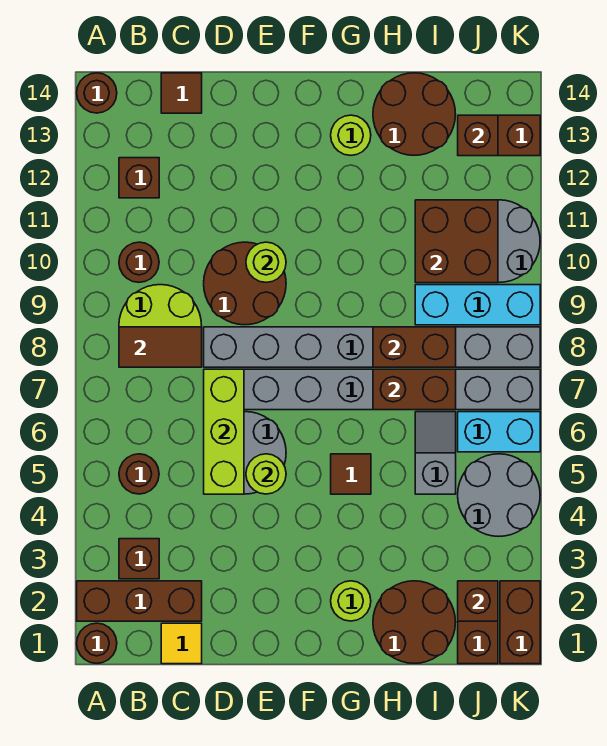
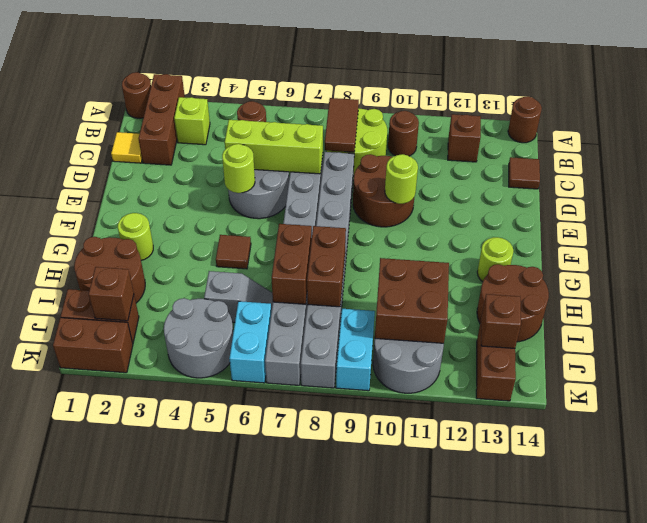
brown brick B3 level 1 -> lime brick B3 level 1
cyan brick I9:K9 level 1 -> cyan brick J9:K9 level 1

